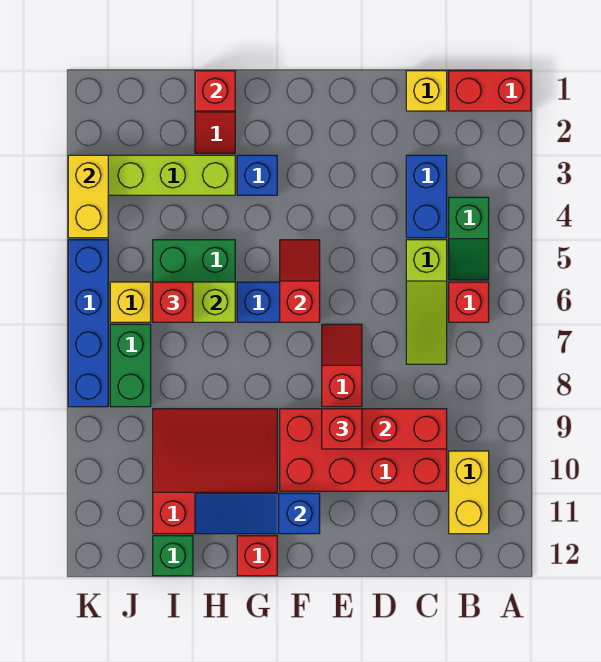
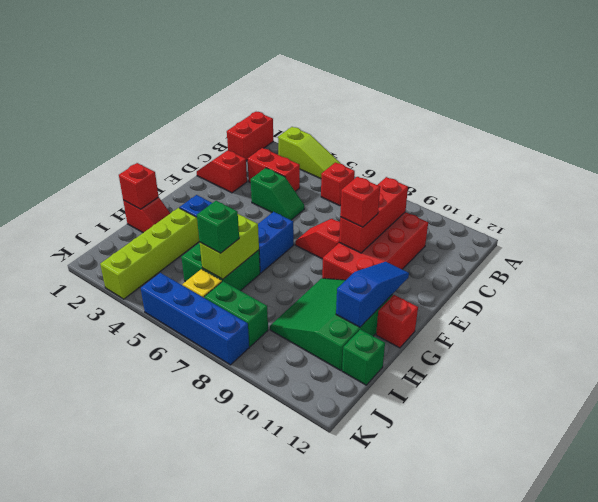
green slope B4:B5 level 1 top 4 -> green slope D4:D5 level 1 top 4
yellow brick B10:B11 level 1 -> none
yellow brick C1 level 1 -> none
blue brick C3:C4 level 1 -> red brick C3:C4 level 1
lime slope C5:C7 level 1 top 5 -> lime slope A3:A5 level 1 top 3
red slope F5:F6 level 2 top 6 -> red slope D1:D2 level 1 top 2
blue slope F11:H11 level 2 top F -> blue slope F11:H11 level 2 top H
red slope G9:I11 level 1 top 11 -> green slope G9:I11 level 1 top 11
red brick I6 level 3 -> green brick I6 level 3
yellow brick K3:K4 level 2 -> none

